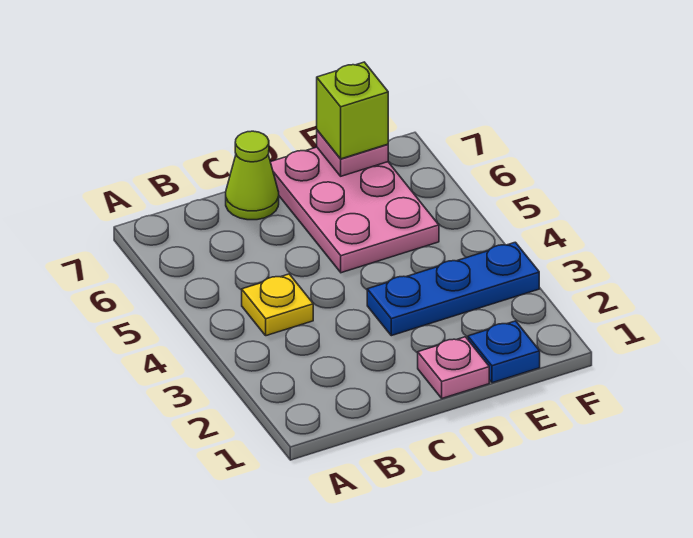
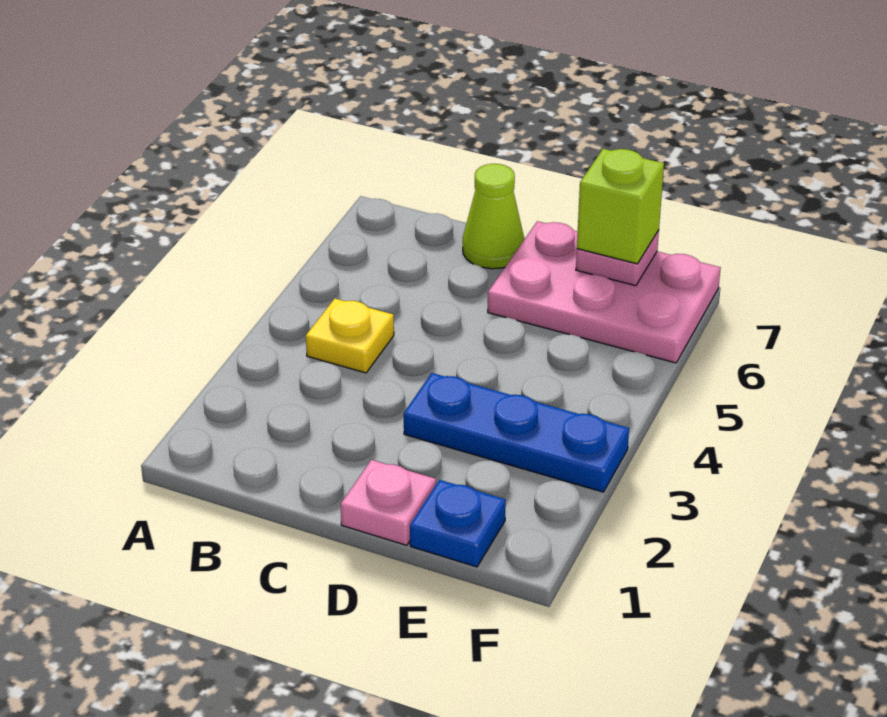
pink plate D5:E7 level 1 -> pink plate D6:F7 level 1

